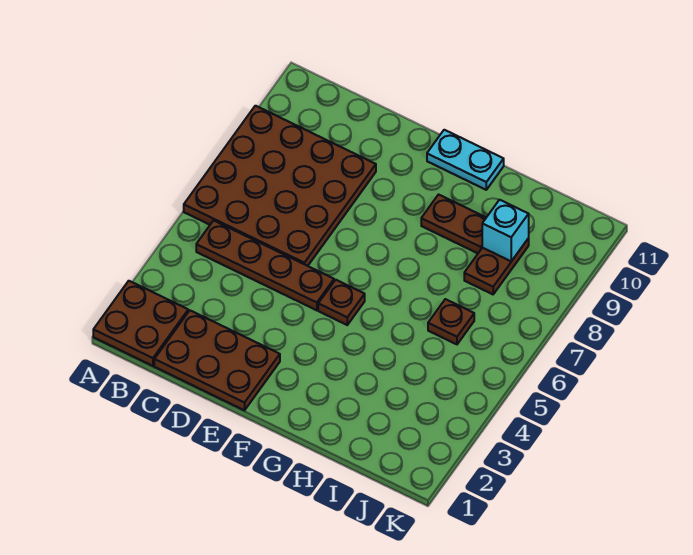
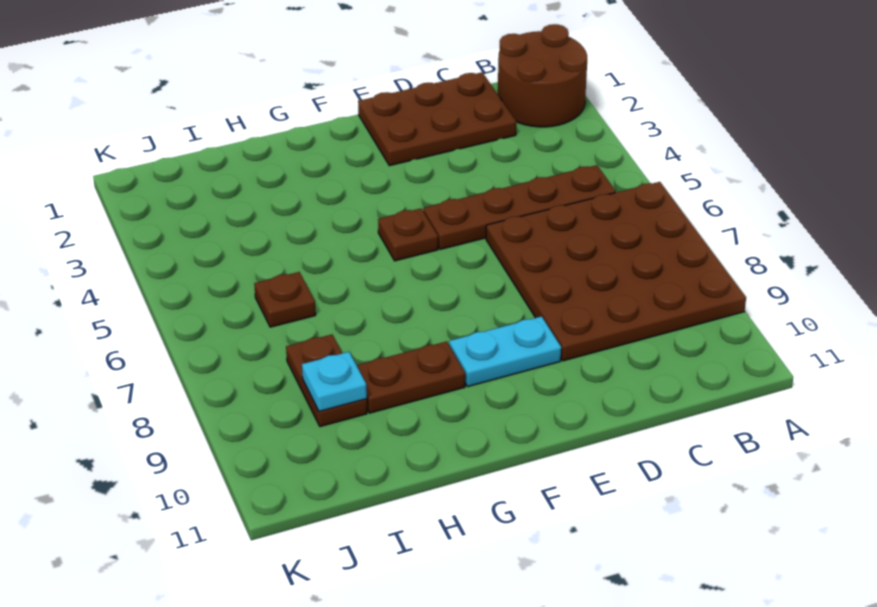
brown plate A1:B2 level 1 -> brown round brick A1:B2 level 1
cyan plate F11:G11 level 1 -> cyan plate E9:F9 level 1
cyan brick I9 level 2 -> cyan plate I9 level 2

